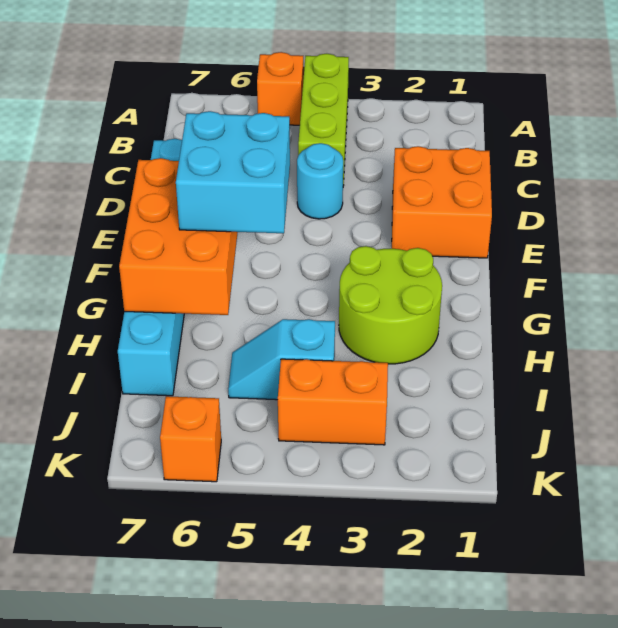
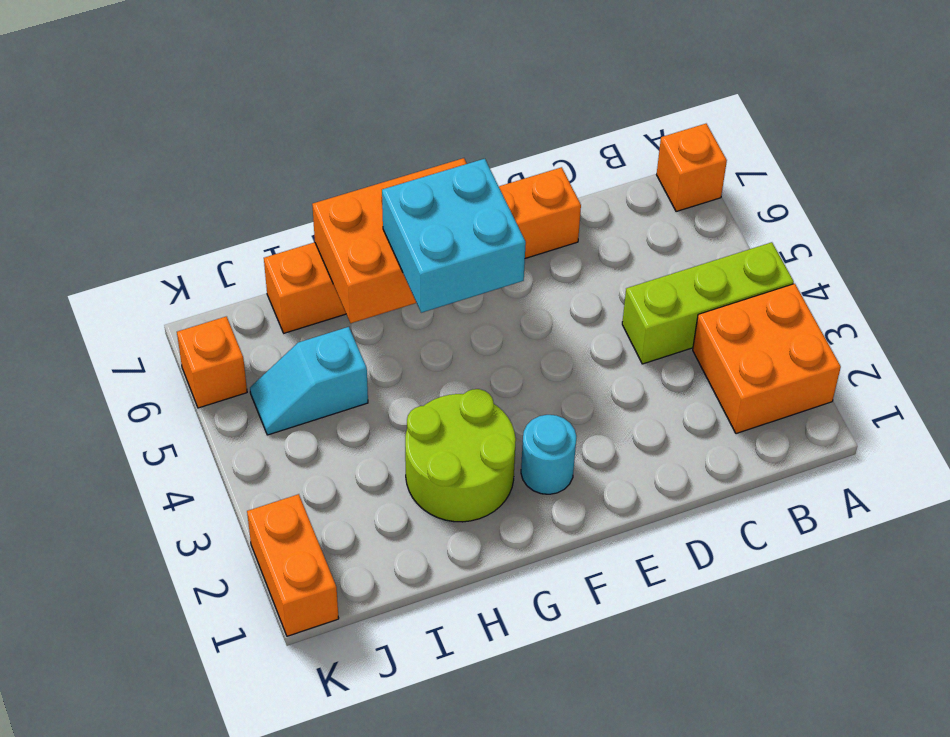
orange brick A5 level 1 -> orange brick A7 level 1
orange brick D1:E2 level 1 -> orange brick A2:B3 level 1
cyan round brick D4 level 1 -> cyan round brick F2 level 1
cyan brick D7:I7 level 1 -> orange brick D7:I7 level 1
cyan slope I4:I5 level 1 top 4 -> cyan slope I5:J5 level 1 top I
orange brick J3:J4 level 1 -> orange brick K1:K2 level 1

